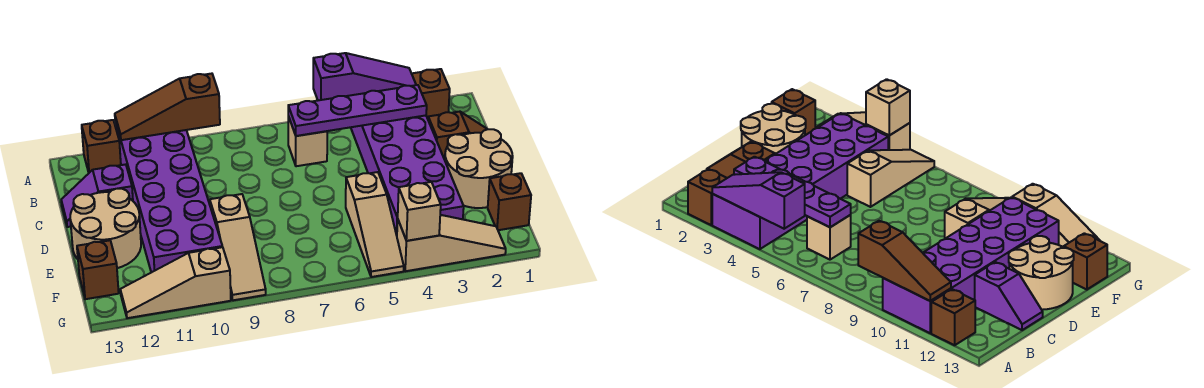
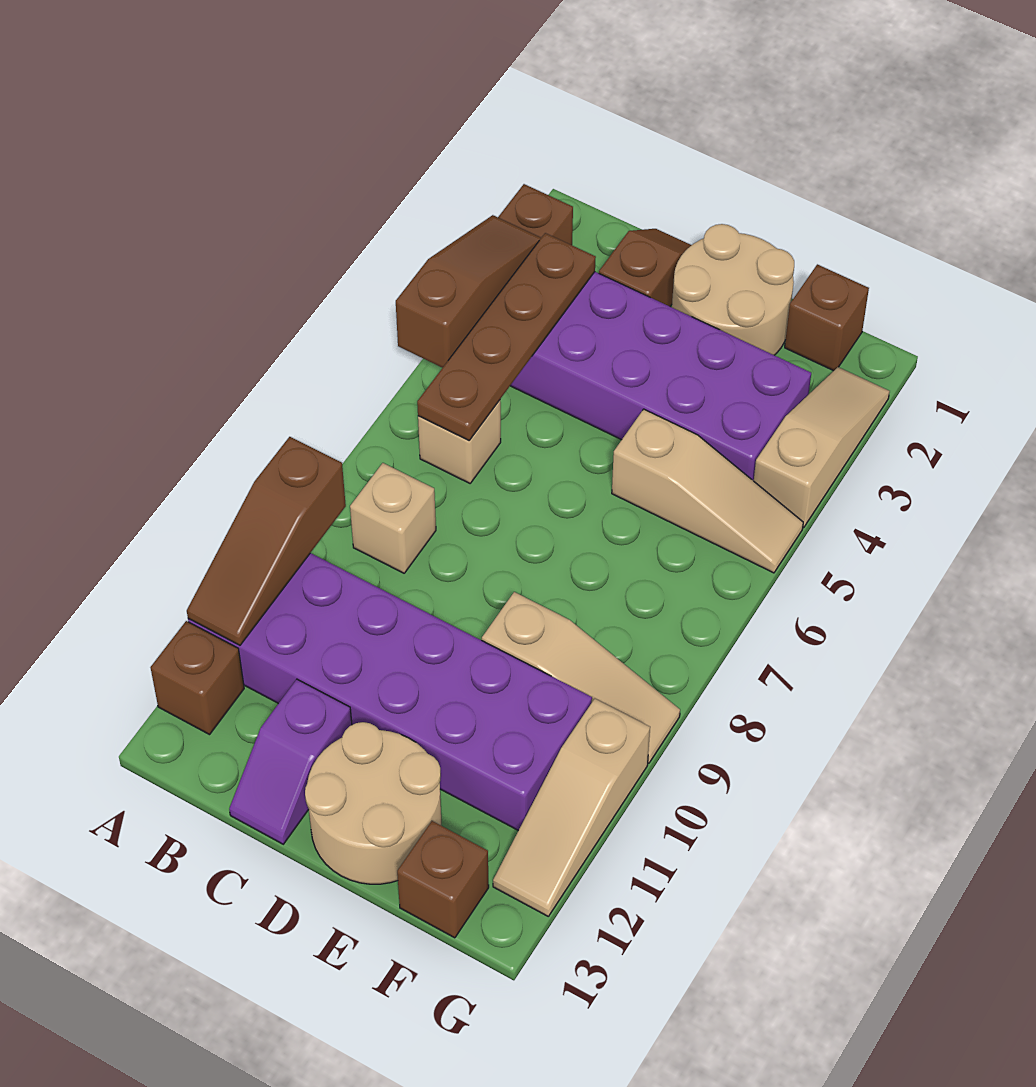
purple slope A3:A5 level 2 top 5 -> brown slope A3:A5 level 2 top 5
purple plate B3:B6 level 2 -> brown plate B3:B6 level 2
tan brick G4 level 2 -> tan brick B8 level 1

